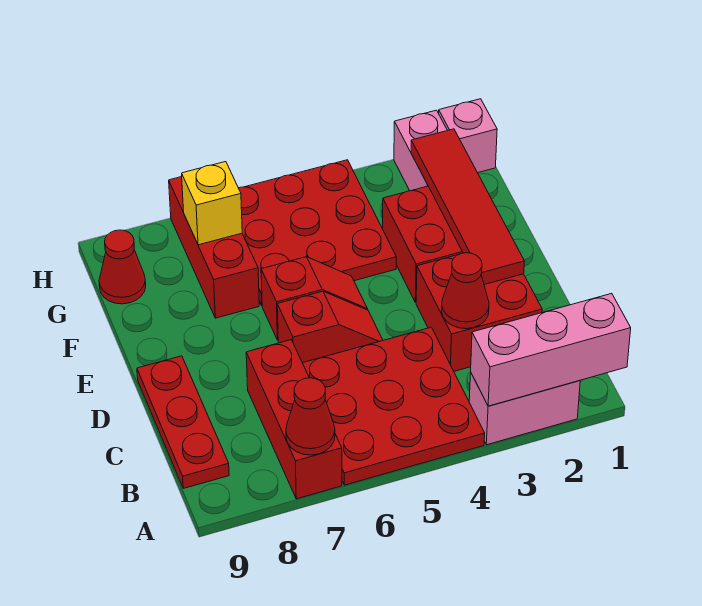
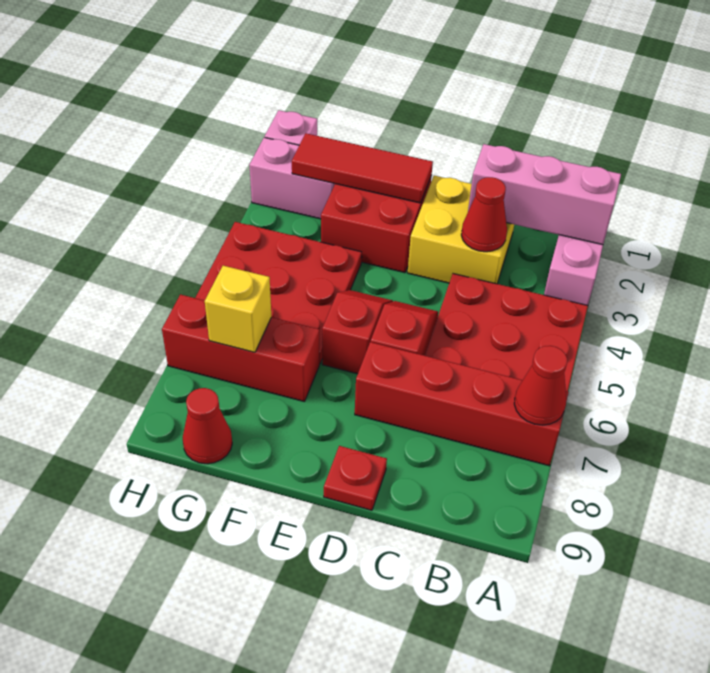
pink brick A1:A3 level 2 -> pink brick A2:C2 level 2
red brick A7:C7 level 1 -> red brick A7:D7 level 1
red plate B9:D9 level 1 -> red plate D9 level 1
red brick C2:D3 level 1 -> yellow brick C2:D3 level 1
red tile D2:G2 level 2 -> red tile E2:G2 level 2

